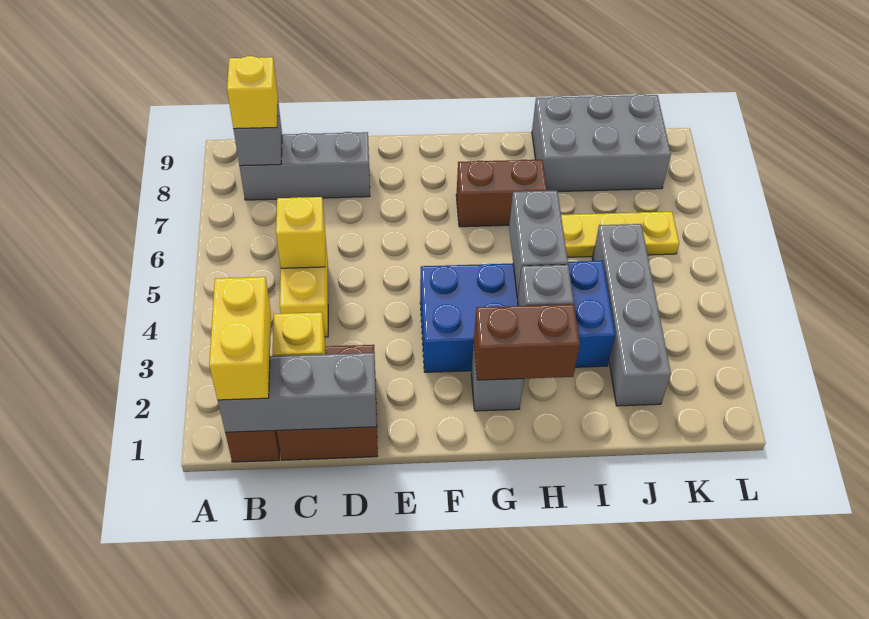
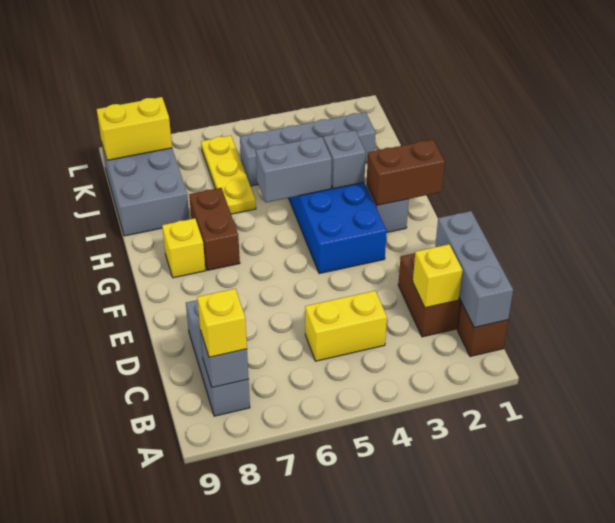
yellow brick B1:B2 level 3 -> yellow brick K8:K9 level 2
yellow brick C5 level 2 -> yellow brick G8 level 1
brown brick G2:H2 level 2 -> brown brick G1:G2 level 2

